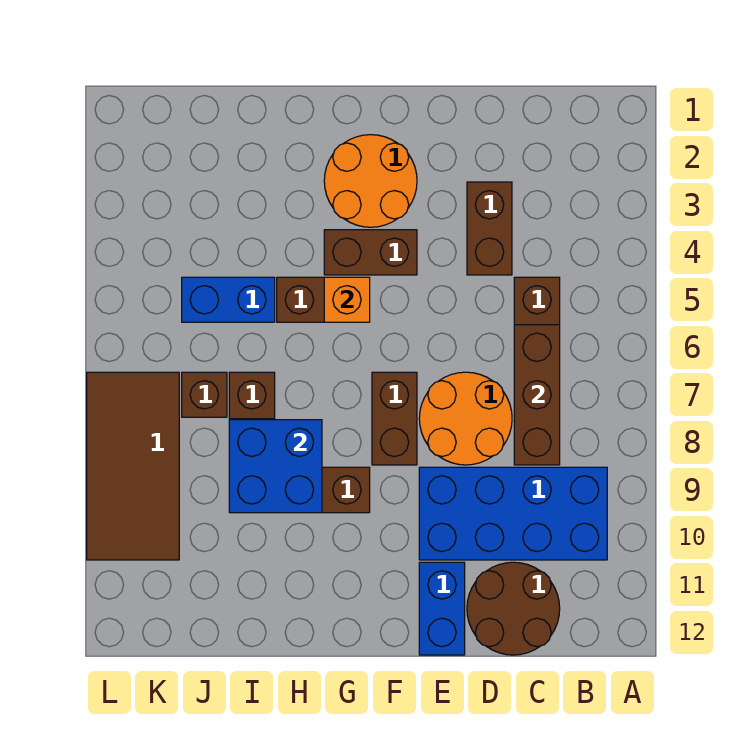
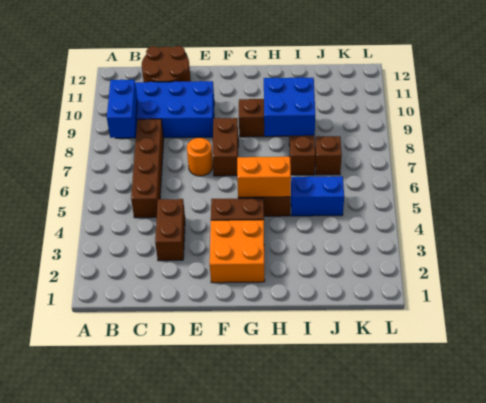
brown brick C6:C8 level 2 -> none
orange round brick D7:E8 level 1 -> orange round brick E7 level 1
blue brick E11:E12 level 1 -> blue brick B8:B9 level 2
orange round brick F2:G3 level 1 -> orange brick F2:G3 level 1
orange brick G5 level 2 -> orange brick G5:H5 level 2
brown tile K7:L10 level 1 -> none

